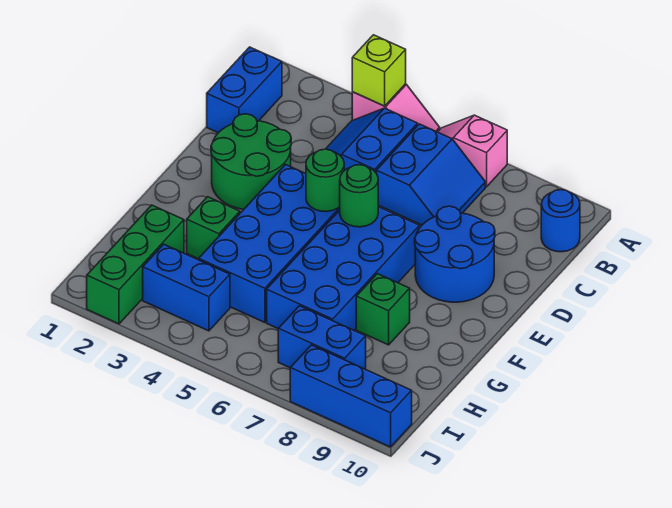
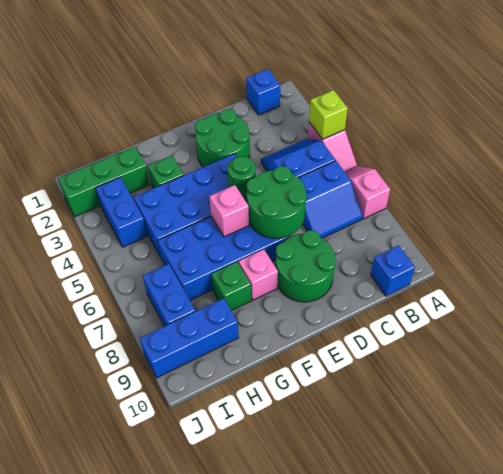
blue brick B1:C1 level 1 -> blue brick B1 level 1
blue round brick B10 level 1 -> blue brick B10 level 1
blue round brick D8:E9 level 1 -> green round brick D8:E9 level 1
green round brick E6 level 2 -> green round brick D6:E7 level 2
none -> pink brick F6 level 2
none -> pink brick F8 level 1
blue brick J8:J10 level 1 -> blue brick H9:J9 level 1

